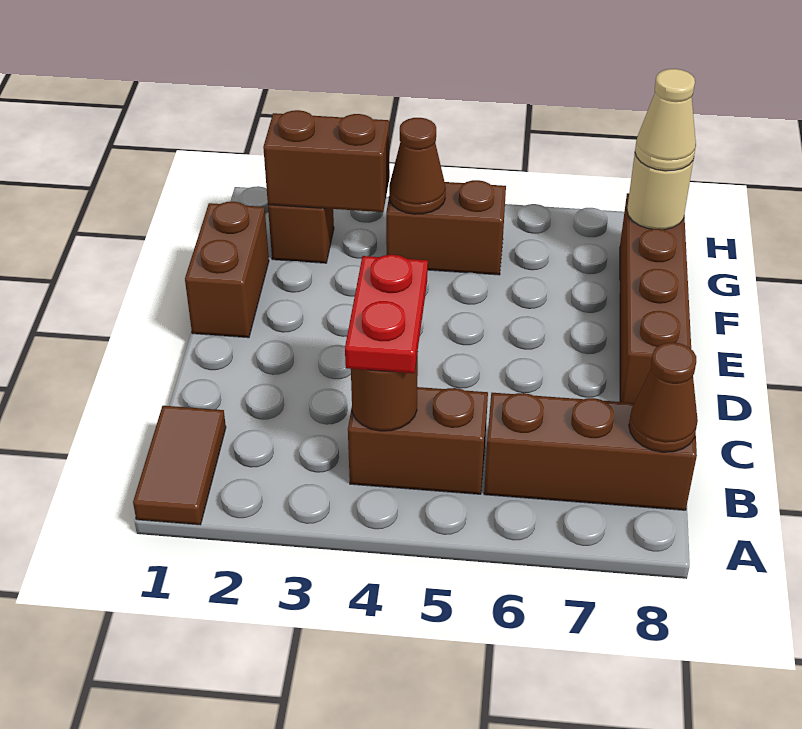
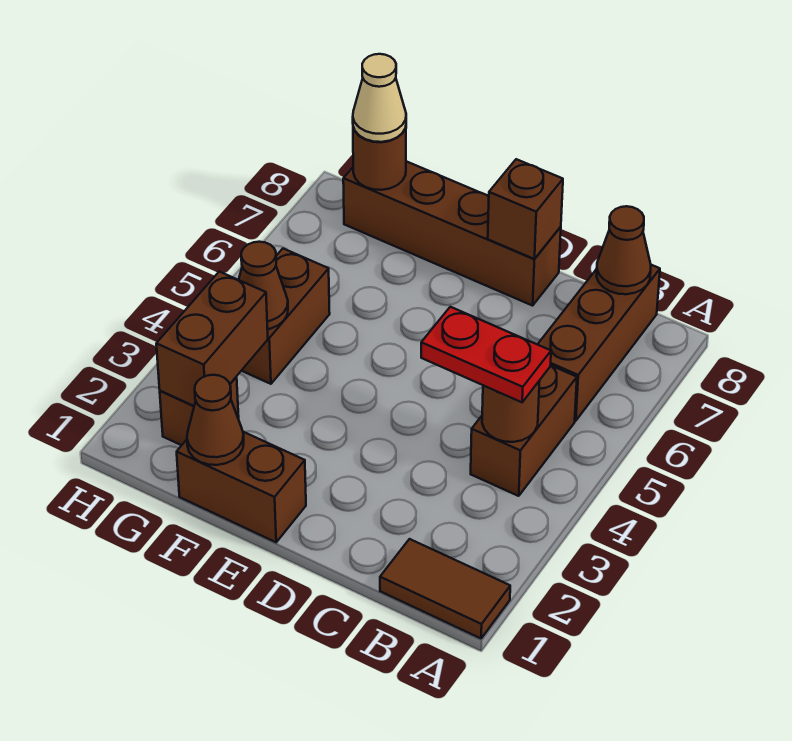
none -> brown brick D8 level 2
none -> brown cone F1 level 2
tan round brick G8 level 2 -> brown round brick G8 level 2

